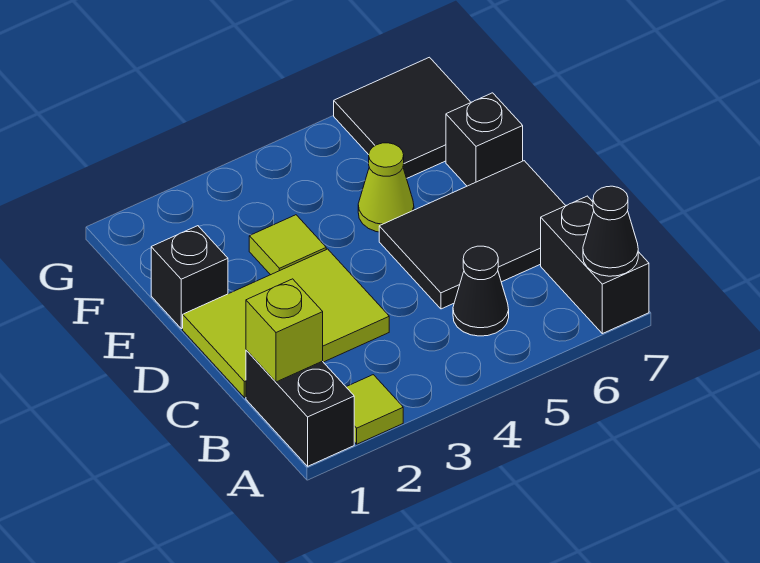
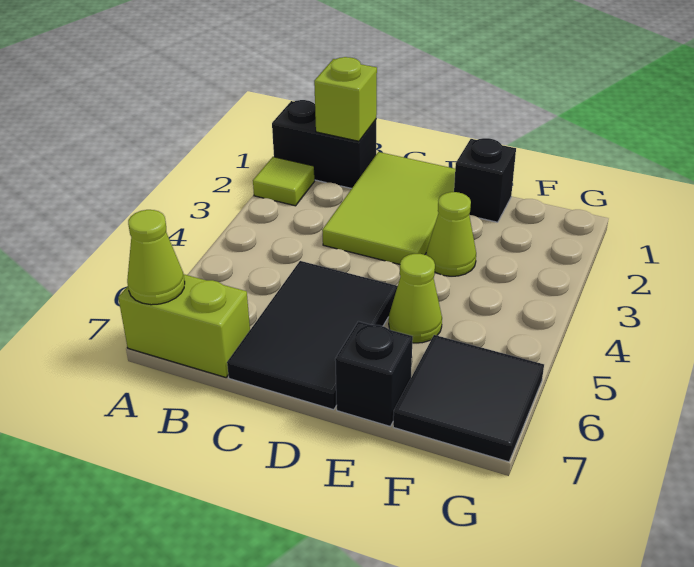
black brick A7:B7 level 1 -> lime brick A7:B7 level 1
black cone A7 level 2 -> lime cone A7 level 2
black cone B5 level 1 -> none
lime tile E3 level 1 -> lime cone E3 level 1

